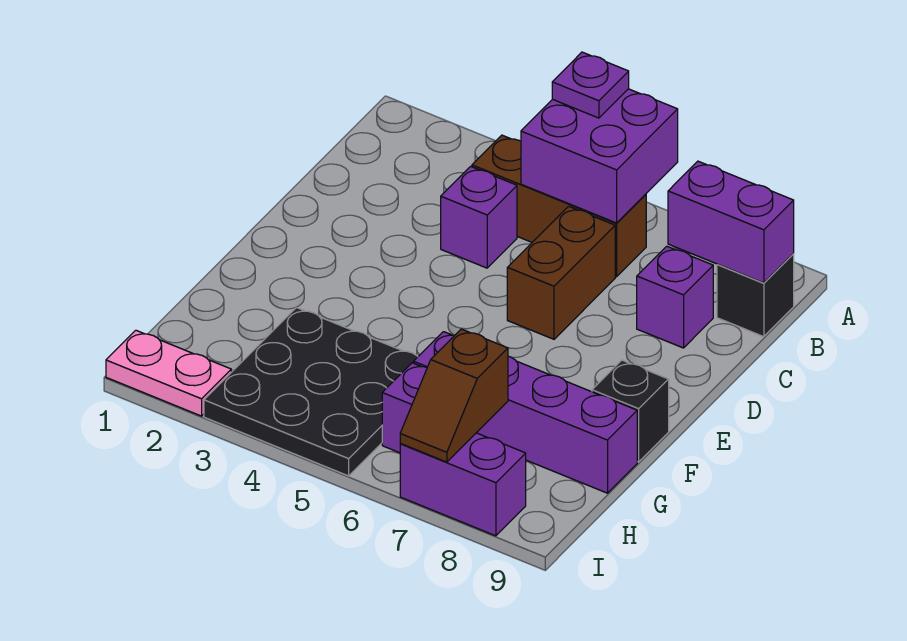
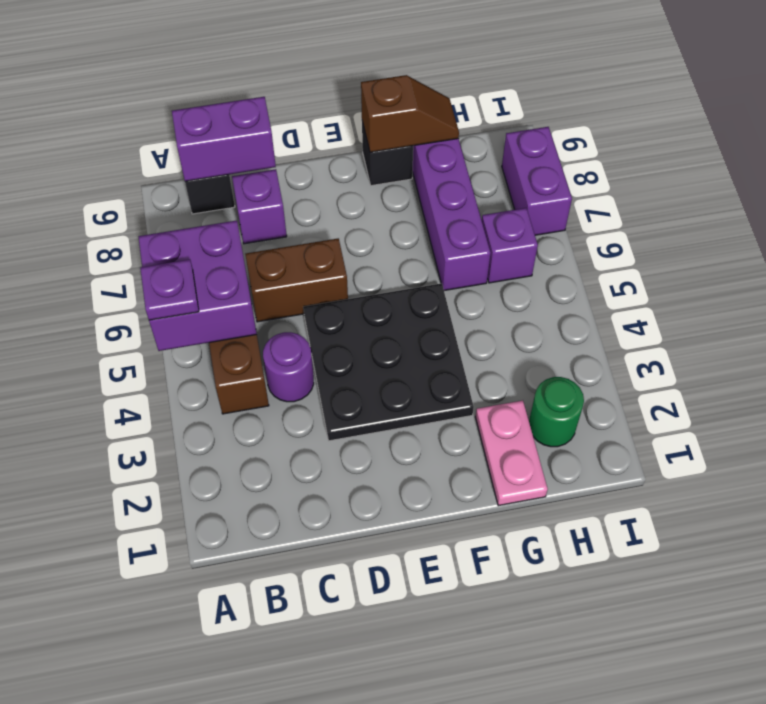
purple brick B8:B9 level 2 -> purple brick B9:C9 level 2
purple brick C4 level 1 -> purple round brick C4 level 1
black plate G3:I5 level 1 -> black plate D3:F5 level 1
none -> green round brick H2 level 1
brown slope H7:I7 level 2 top H -> brown slope F9:G9 level 2 top F
pink plate I1:I2 level 1 -> pink plate G1:G2 level 1

